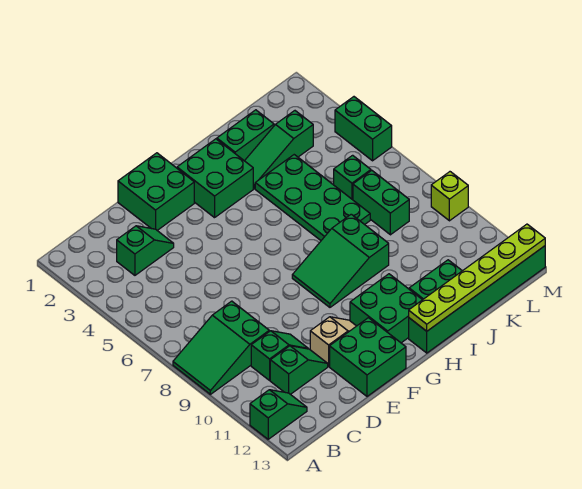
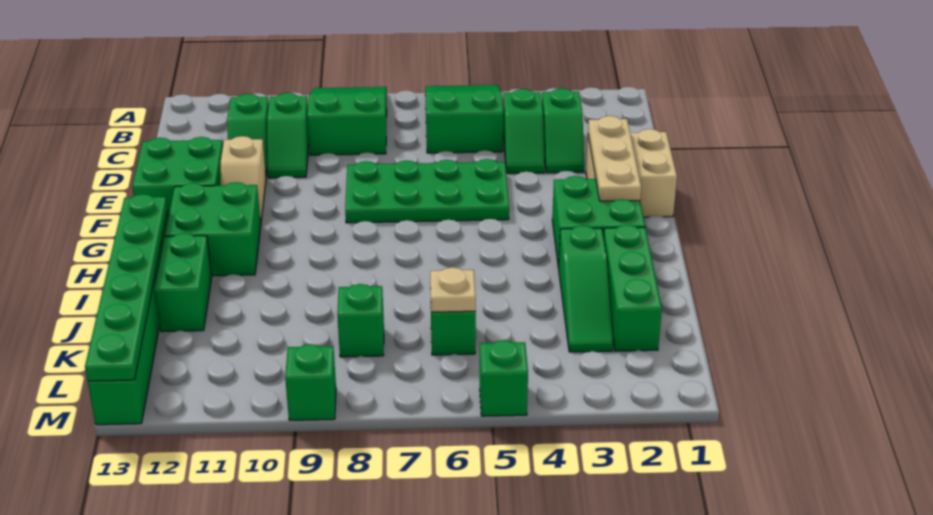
green slope A12:B12 level 1 top A -> green slope C4:D4 level 1 top C
green brick E1:F2 level 1 -> tan brick E1:F2 level 1
none -> tan plate E2:G2 level 2
green slope G8:I9 level 1 top I -> green slope A5:C6 level 1 top C
lime plate H13:M13 level 2 -> green plate H13:M13 level 2
green brick I2:J2 level 1 -> green brick I2:K2 level 1
green slope I3:K3 level 1 top K -> green slope I3:K3 level 1 top I
green plate I4:J7 level 1 -> green plate E5:F8 level 1
none -> tan plate K6 level 2
green brick K7:K8 level 1 -> green brick K8 level 1
green brick M4:M5 level 1 -> green brick M5 level 1
lime brick M9 level 1 -> green brick M9 level 1

